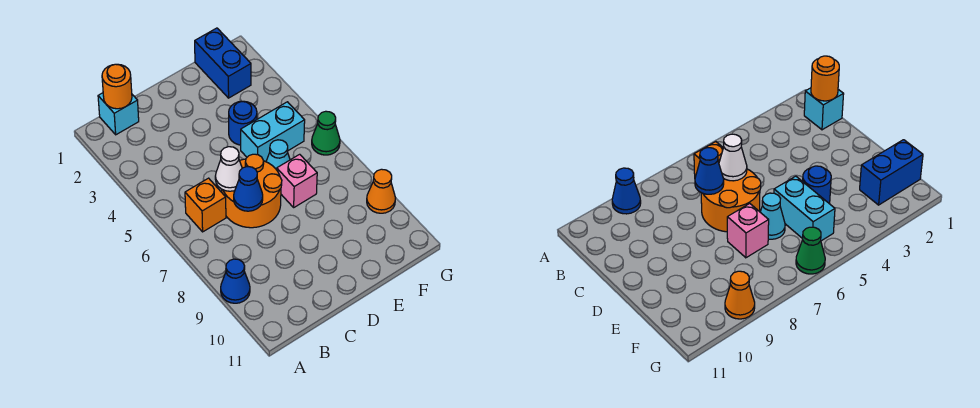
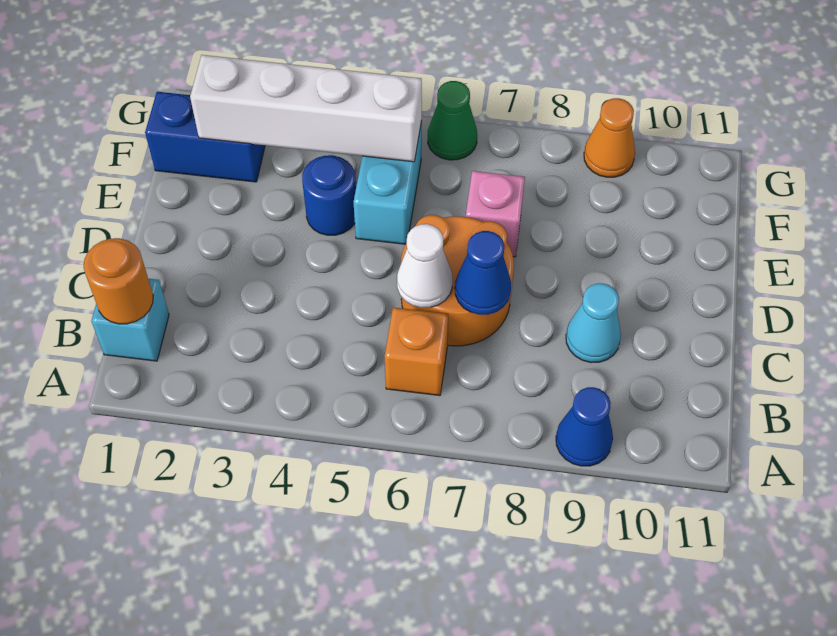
cyan cone E6 level 1 -> cyan cone C9 level 1
none -> white brick F2:F5 level 2

